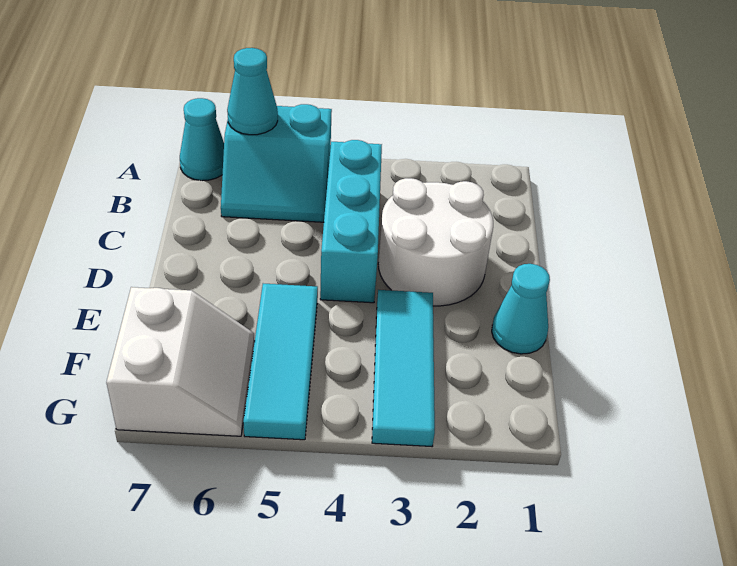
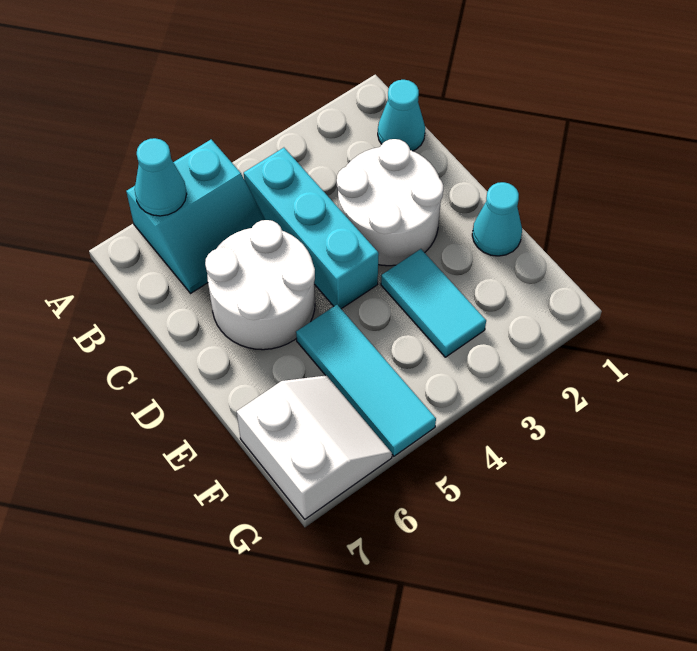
cyan cone A7 level 1 -> cyan cone B1 level 1
none -> white round brick C5:D6 level 1
cyan tile E3:G3 level 1 -> cyan tile E3:F3 level 1

